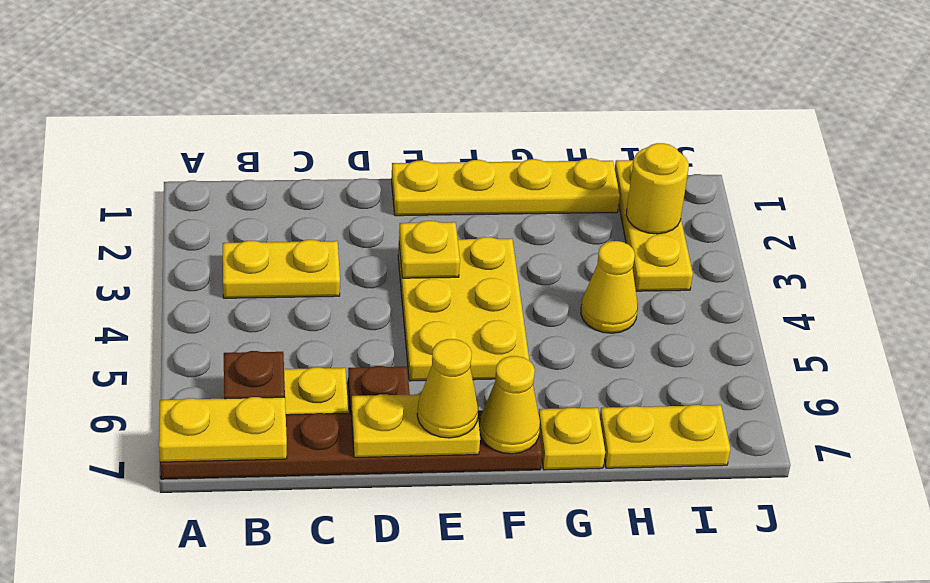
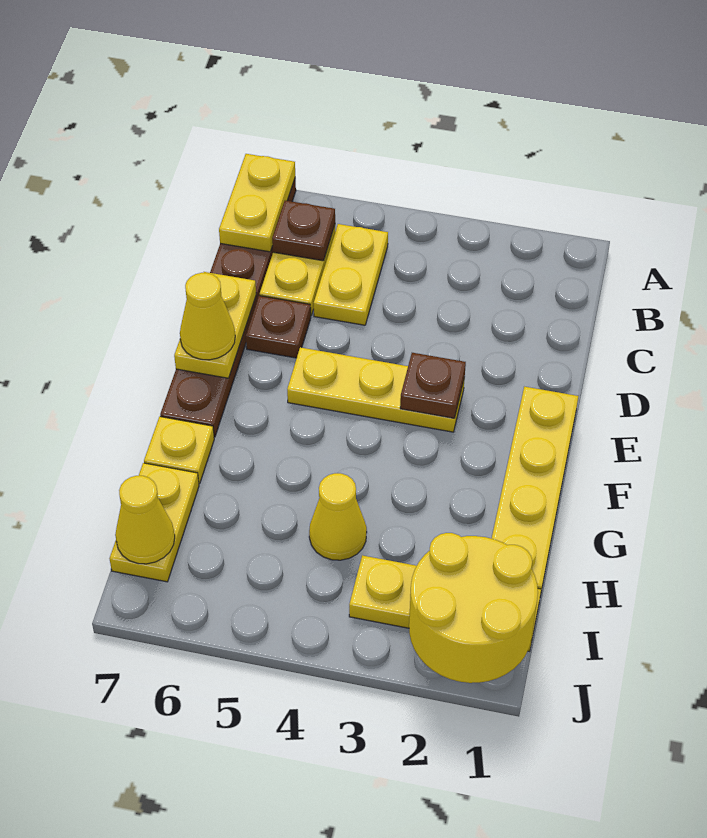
yellow plate B3:C3 level 1 -> yellow plate B5:C5 level 1
yellow plate E3:F5 level 1 -> yellow plate E3:E5 level 1
yellow plate E3 level 2 -> brown plate E3 level 2
yellow cone F7 level 2 -> yellow cone I7 level 2
yellow round brick I2 level 2 -> yellow round brick I1:J2 level 2

